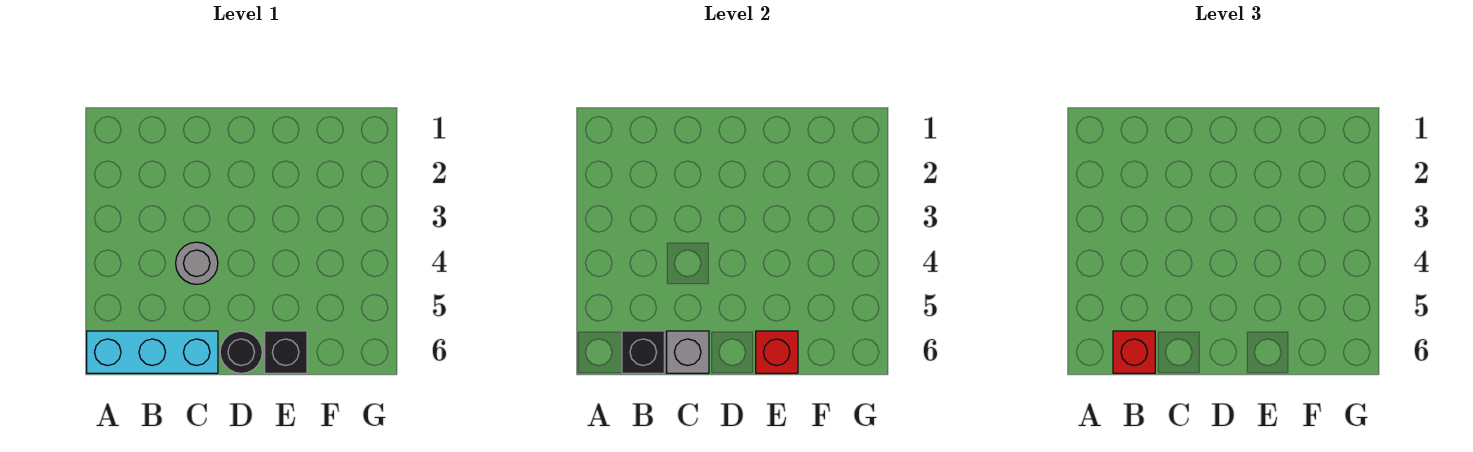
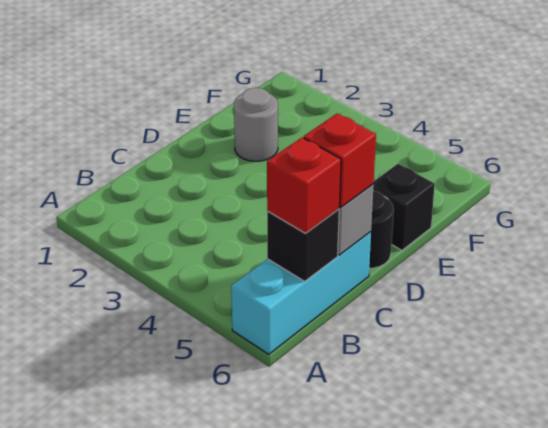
grey round brick C4 level 1 -> grey round brick E2 level 1
red brick E6 level 2 -> red brick C6 level 3

